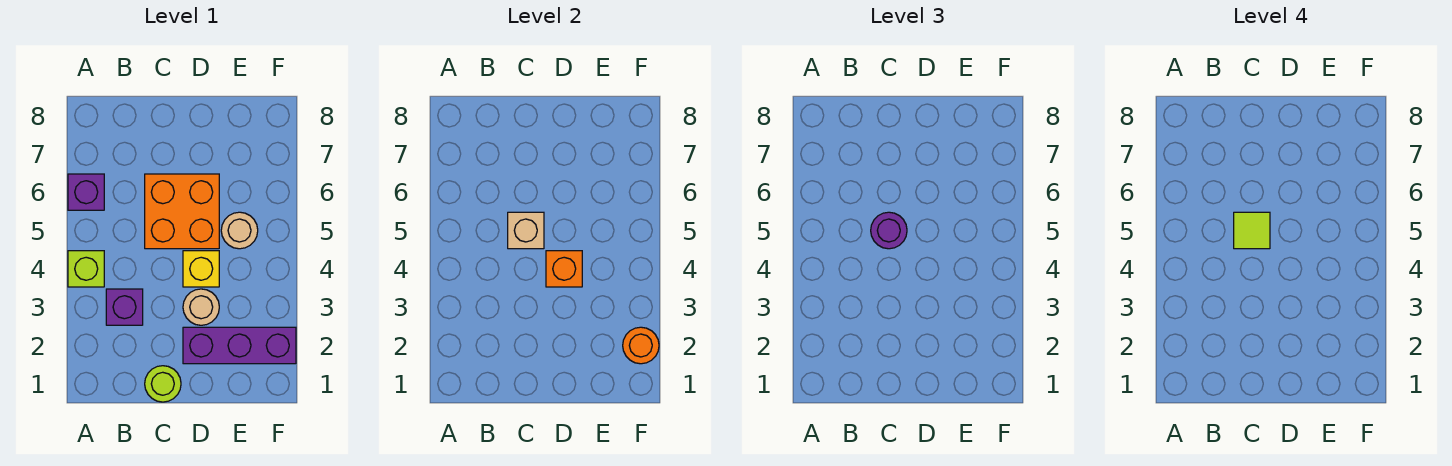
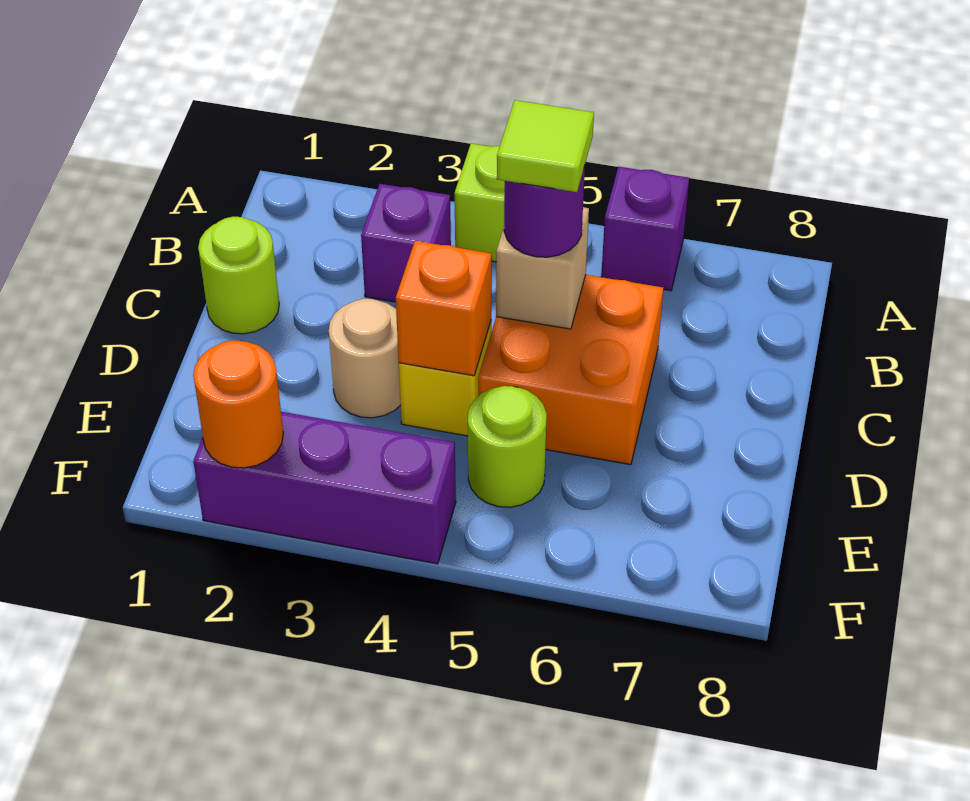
purple brick D2:F2 level 1 -> purple brick F2:F4 level 1
tan round brick E5 level 1 -> lime round brick E5 level 1

